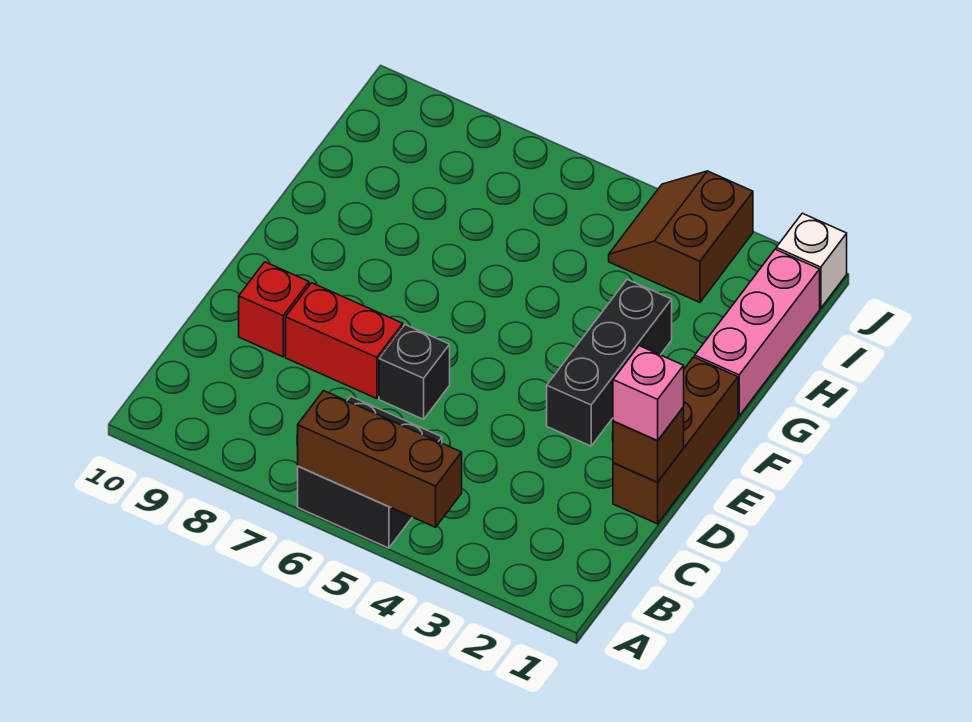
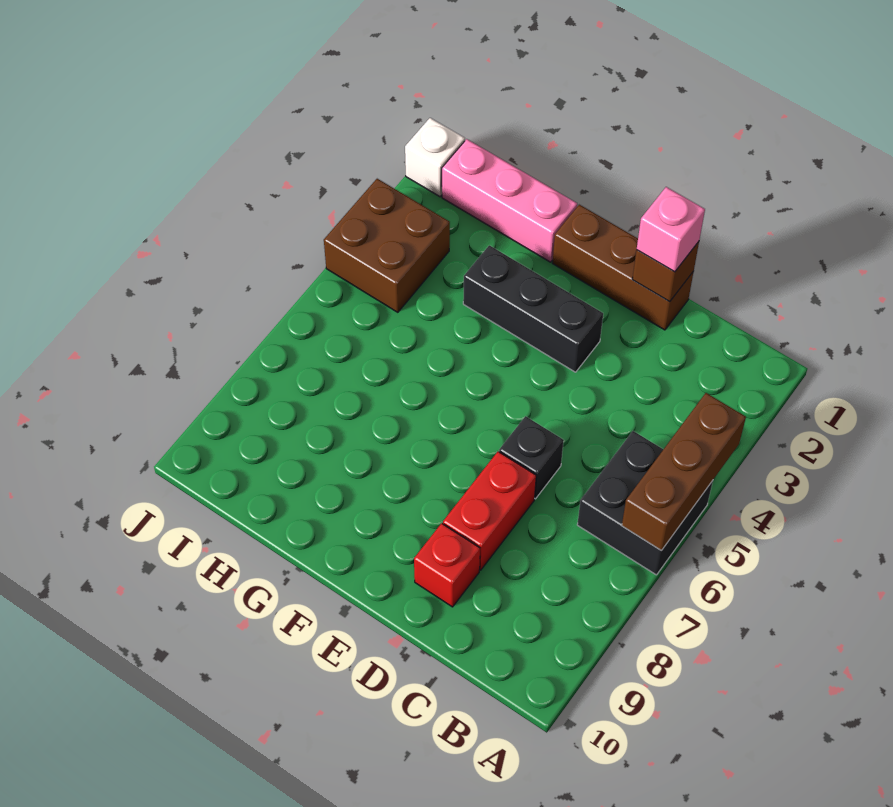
brown slope I3:J4 level 1 top 3 -> brown brick I3:J4 level 1

